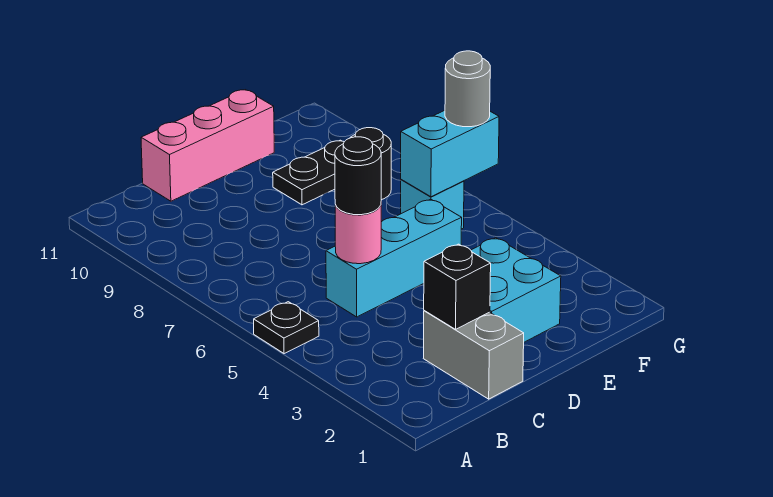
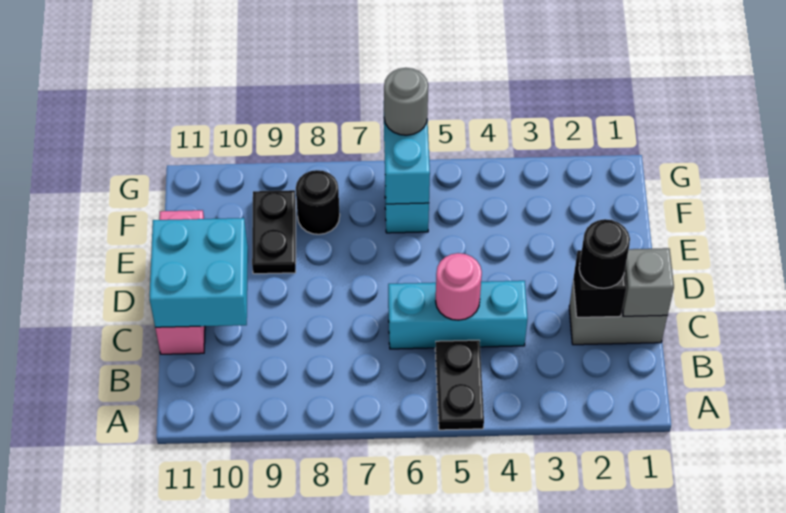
black plate A5 level 1 -> black plate A5:B5 level 1
none -> grey brick C1 level 2
cyan brick C5:E5 level 1 -> cyan brick C4:C6 level 1
black round brick C5 level 3 -> black round brick C2 level 3
cyan brick D2:E3 level 1 -> cyan brick C10:D11 level 2

